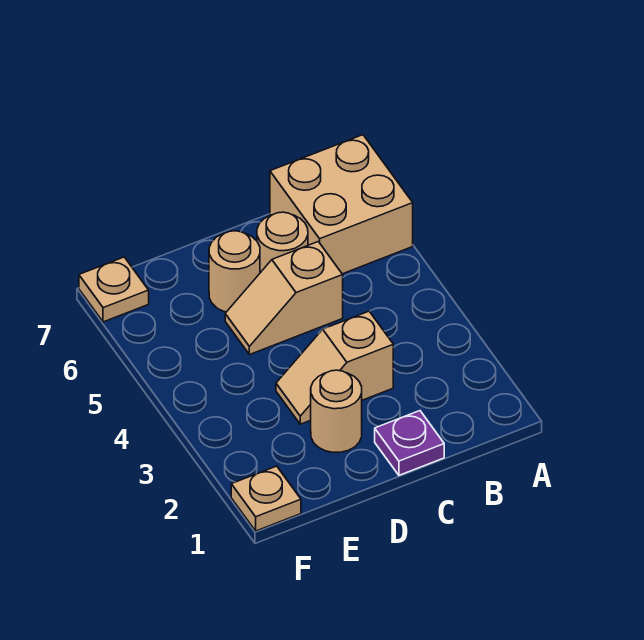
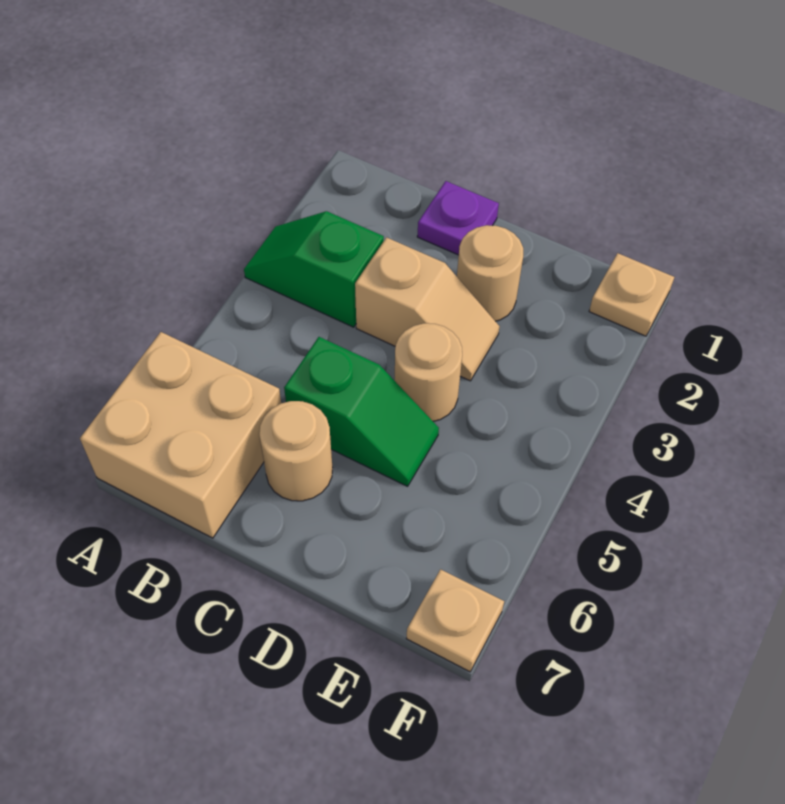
none -> green slope A3:B3 level 1 top B
tan slope C5:D5 level 1 top C -> green slope C5:D5 level 1 top C
tan round brick D6 level 1 -> tan round brick D4 level 1

